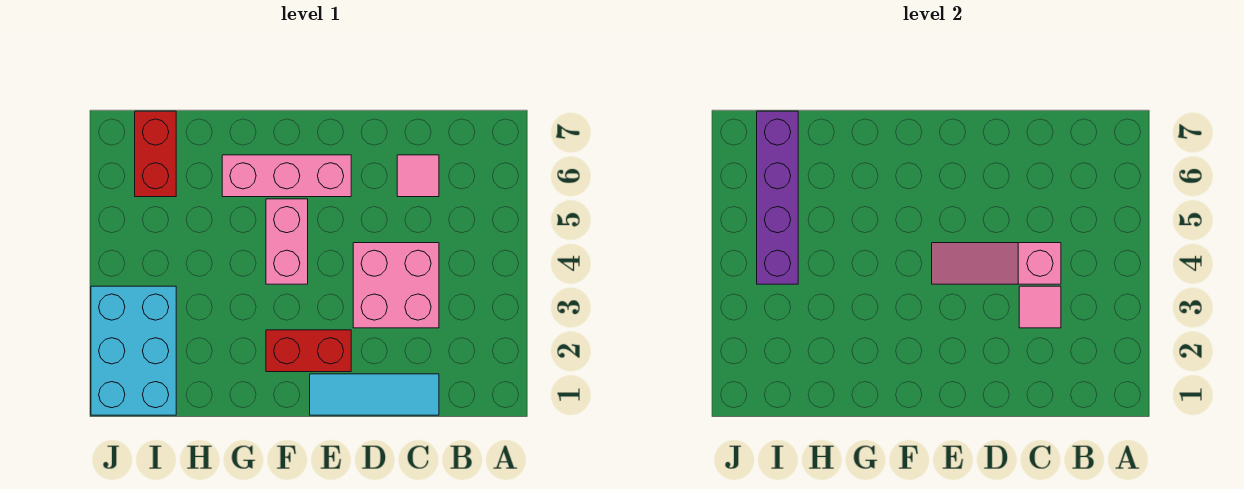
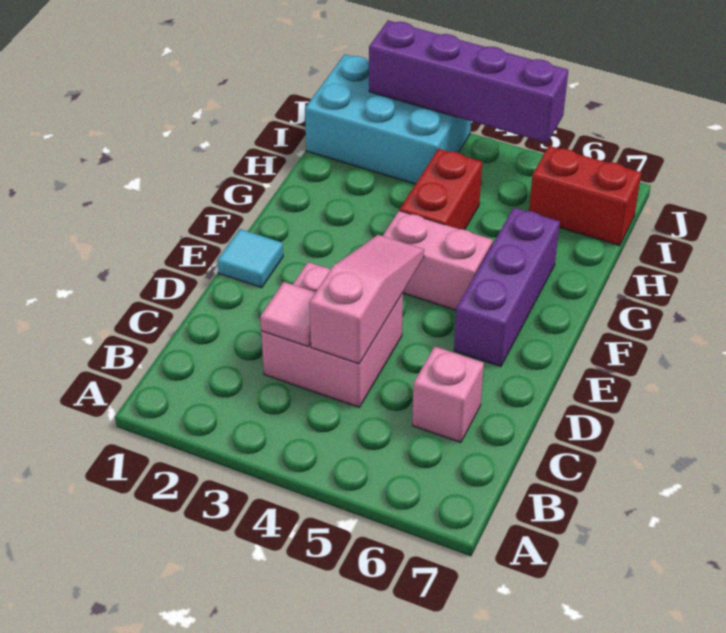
cyan tile C1:E1 level 1 -> cyan tile E1 level 1
pink tile C6 level 1 -> pink brick C6 level 1
red brick E2:F2 level 1 -> red brick G4:H4 level 1
pink brick E6:G6 level 1 -> purple brick E6:G6 level 1
purple brick I4:I7 level 2 -> purple brick J2:J5 level 2

